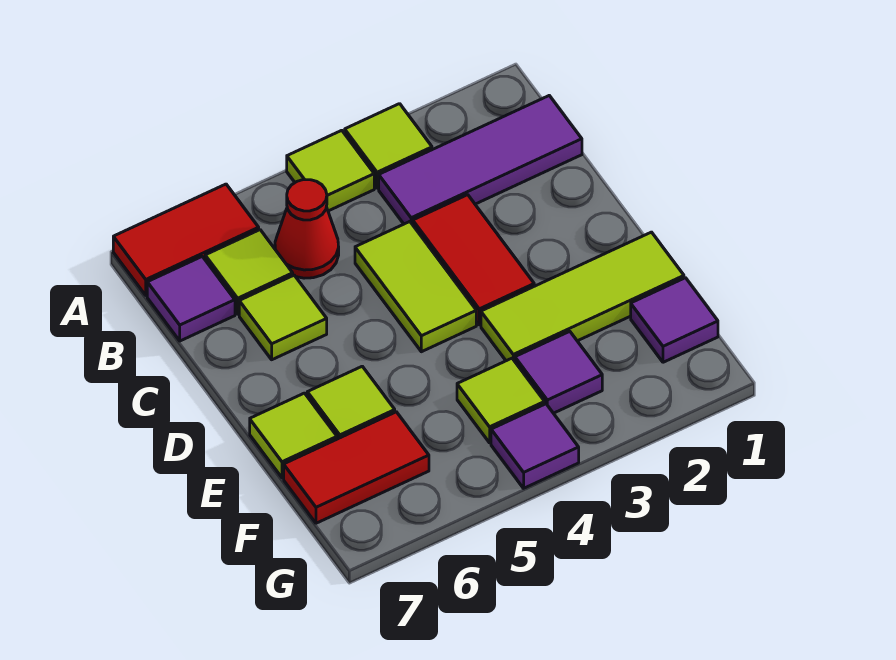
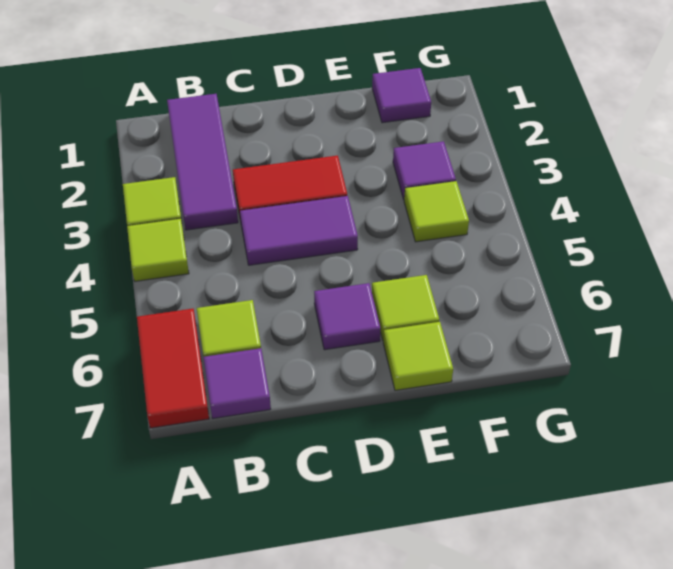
red cone B5 level 1 -> none
lime tile C4:D4 level 1 -> purple tile C4:D4 level 1
lime tile C6 level 1 -> none
lime tile E1:E3 level 1 -> none
red tile F6:F7 level 1 -> none
purple tile G4 level 1 -> purple tile D6 level 1

